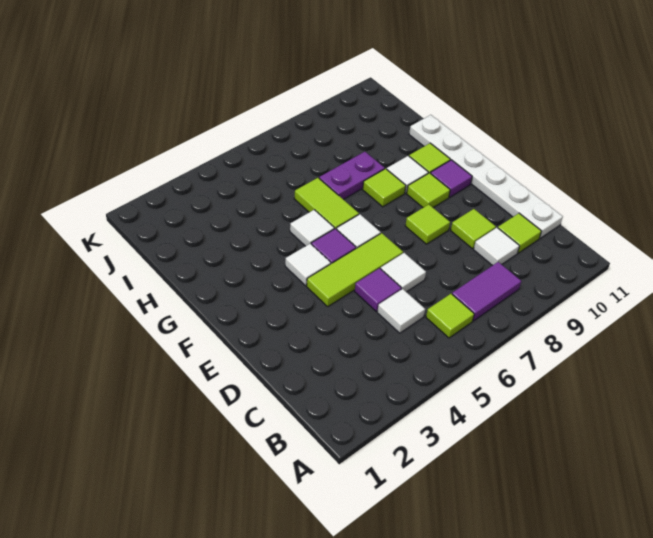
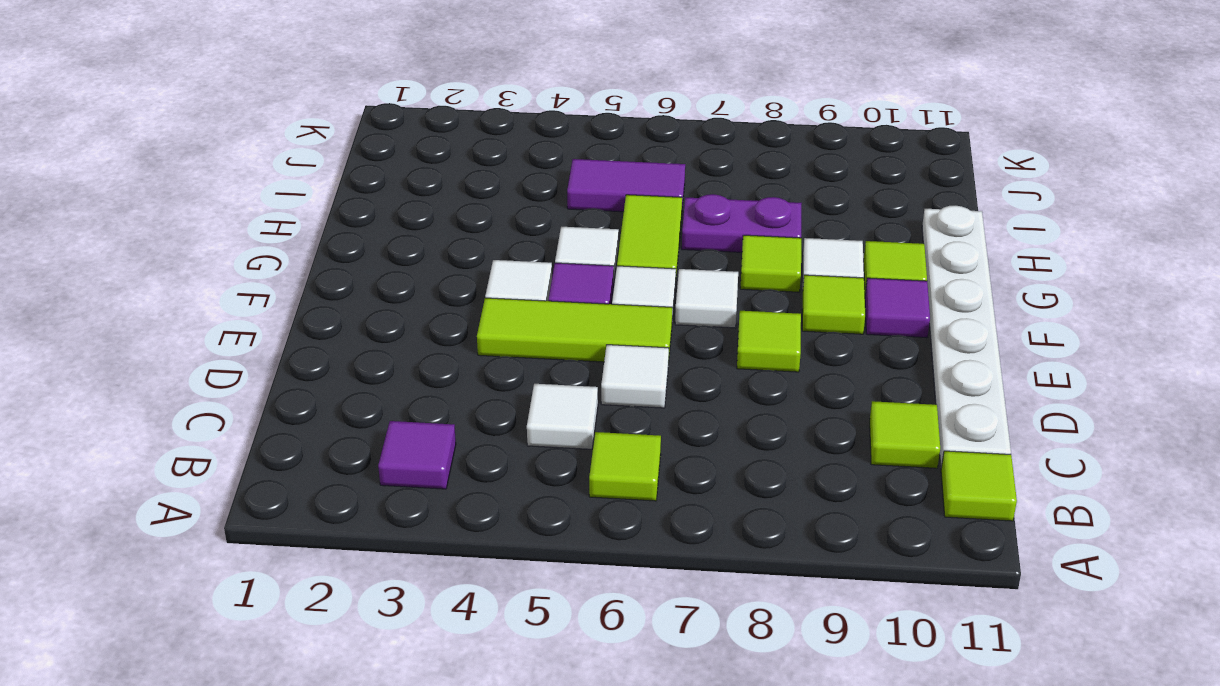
purple tile B7:B8 level 1 -> purple tile I5:I6 level 1
white tile C9 level 1 -> white tile F7 level 1
purple tile D5 level 1 -> purple tile B3 level 1
lime tile D9 level 1 -> lime tile B11 level 1

